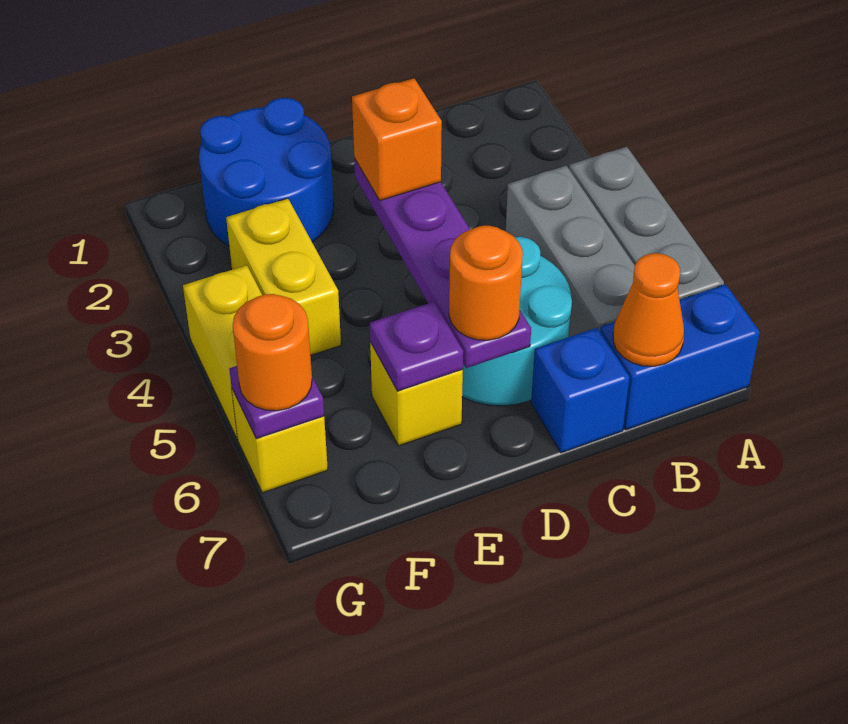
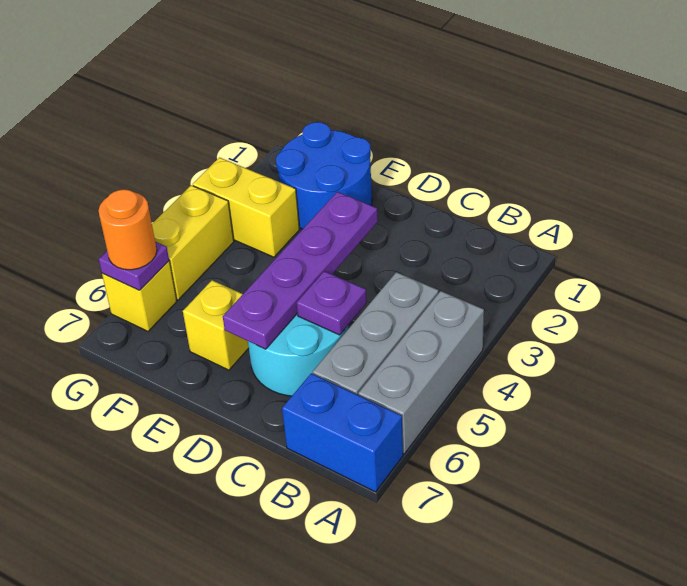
orange cone B7 level 2 -> none
blue brick C7 level 1 -> none
orange brick D3 level 3 -> none
orange round brick D6 level 3 -> none
purple plate E6 level 2 -> purple plate C5 level 2
yellow brick F3:F4 level 1 -> yellow brick F3:G3 level 1

